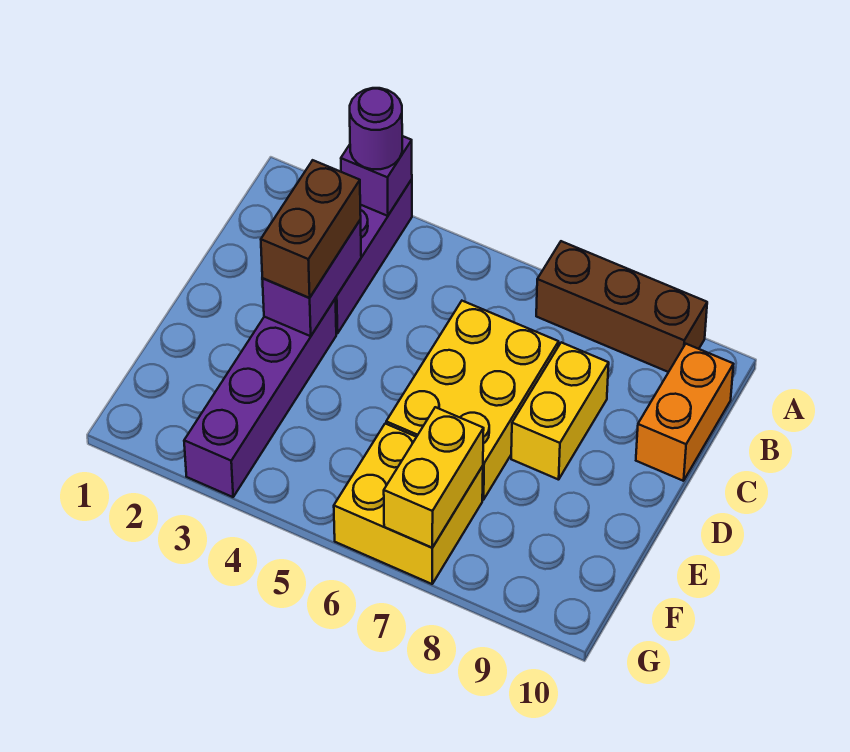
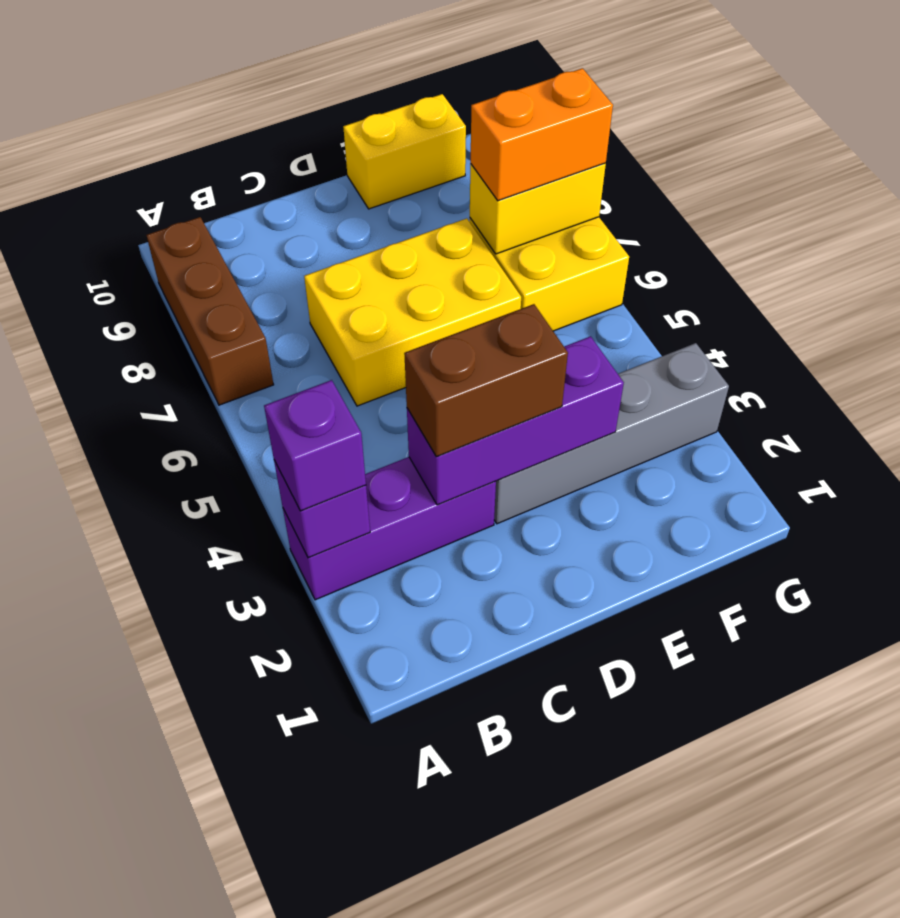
purple round brick A3 level 3 -> purple brick A3 level 3
orange brick B10:C10 level 1 -> orange brick F7:G7 level 3
purple brick C3:D3 level 2 -> purple brick C3:E3 level 2
yellow brick C8:D8 level 1 -> yellow brick E10:F10 level 1
purple brick D3:G3 level 1 -> grey brick D3:G3 level 1

